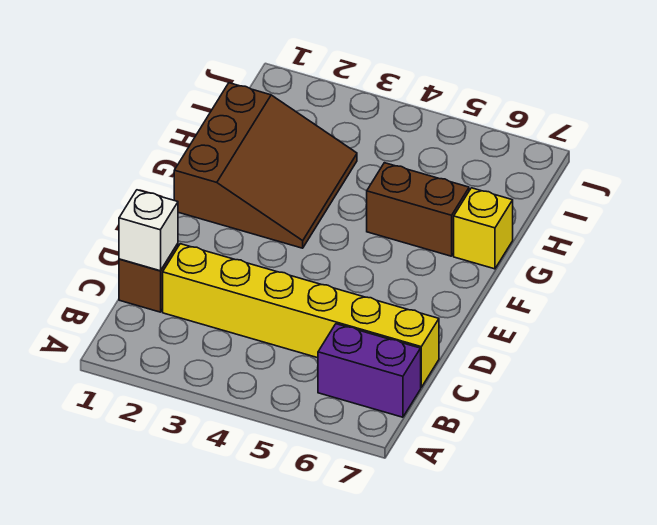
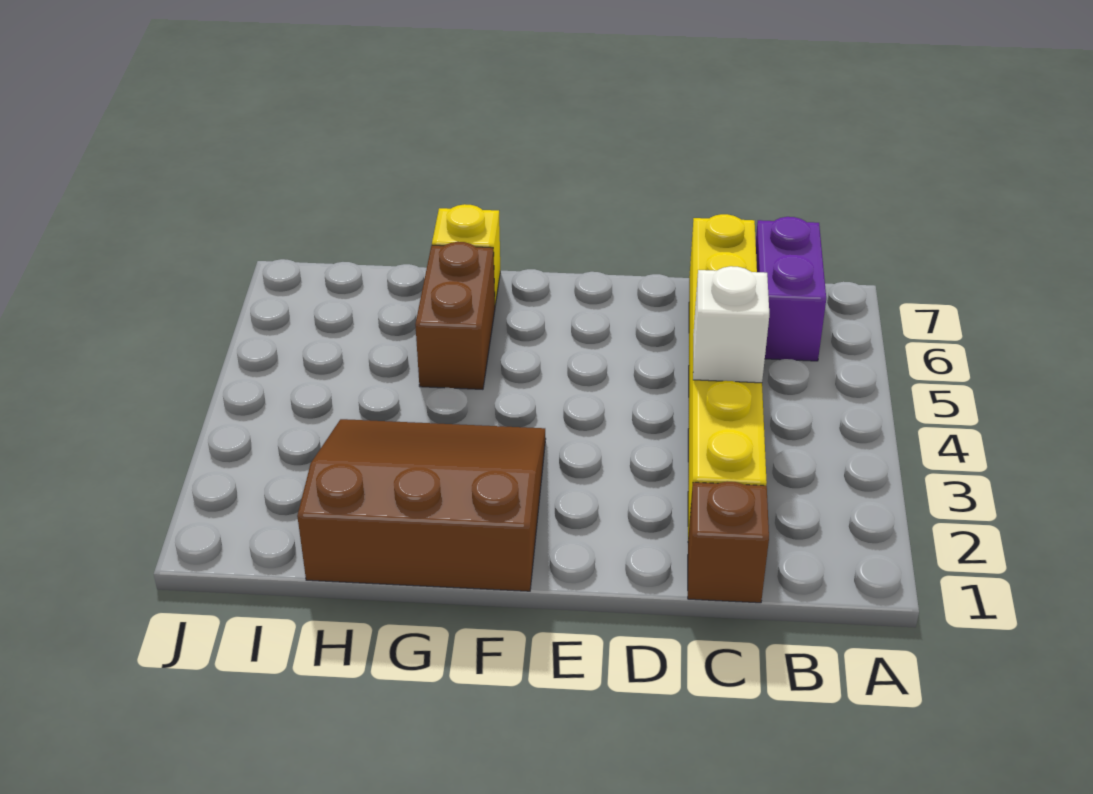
white brick C1 level 2 -> white brick C4 level 2

